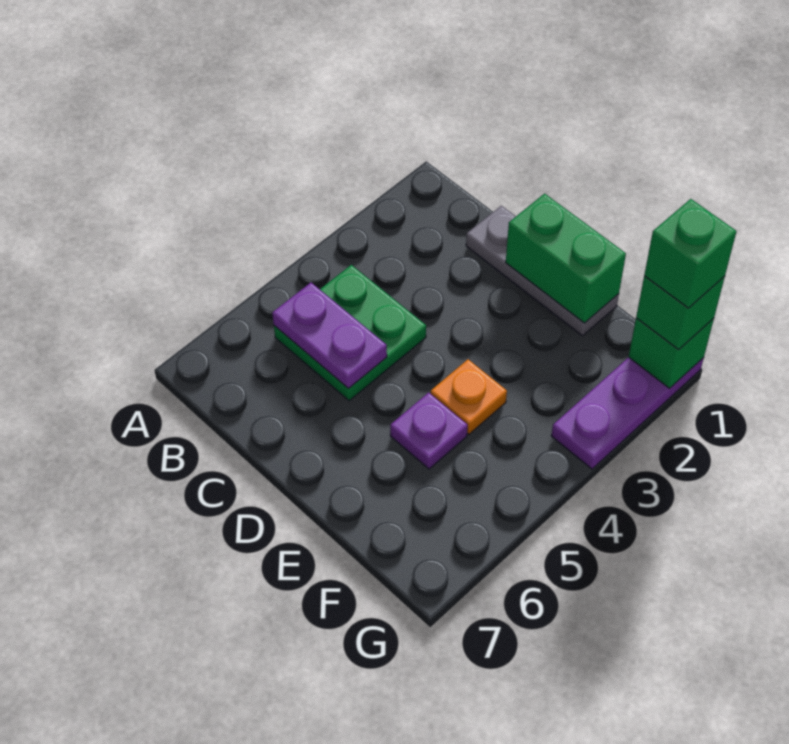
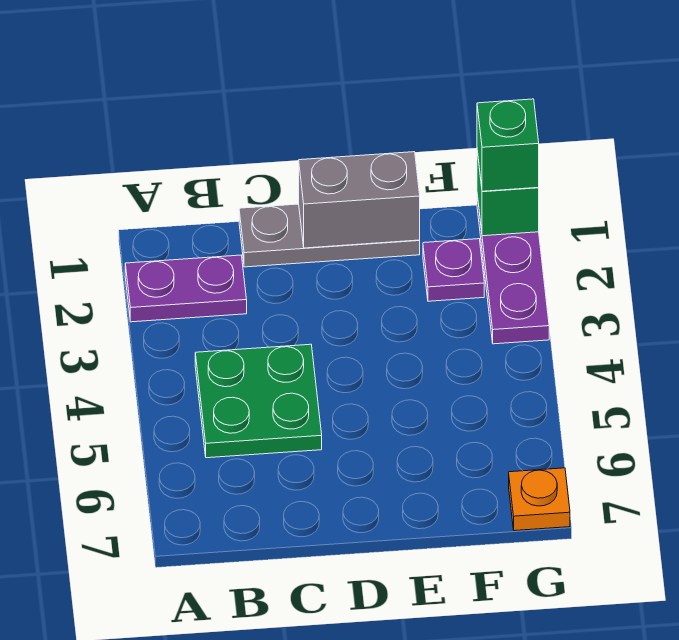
purple plate B5:C5 level 2 -> purple plate A2:B2 level 1
green brick D1:E1 level 2 -> grey brick D1:E1 level 2
orange plate E4 level 1 -> orange plate G7 level 1
purple plate E5 level 1 -> purple plate F2 level 1
green brick G1 level 4 -> none

